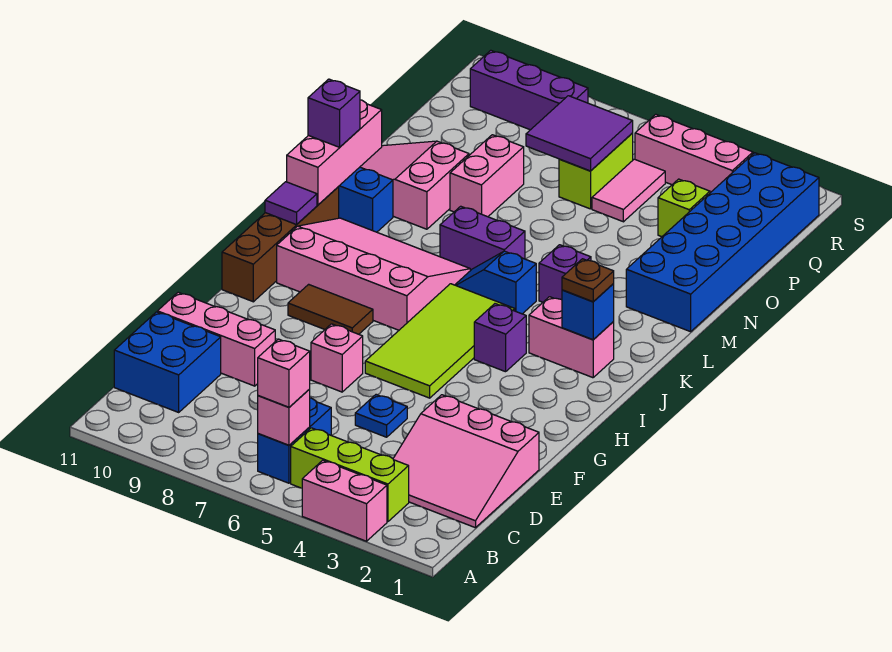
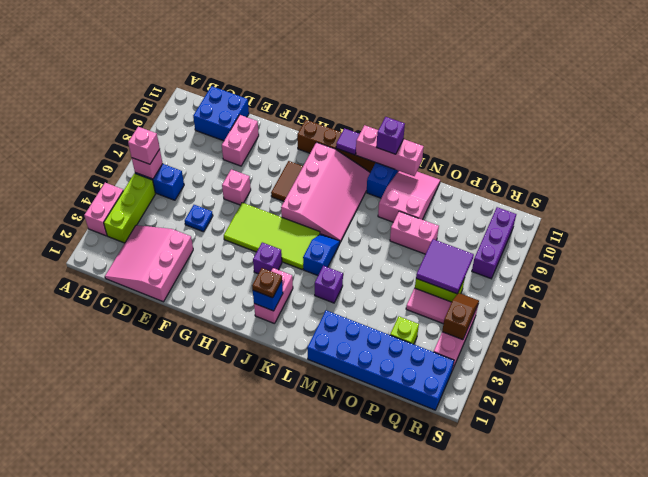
pink brick E9:E11 level 1 -> pink brick E9:E10 level 1
purple brick L6:L7 level 1 -> none
none -> brown slope R4:R5 level 2 top 4

